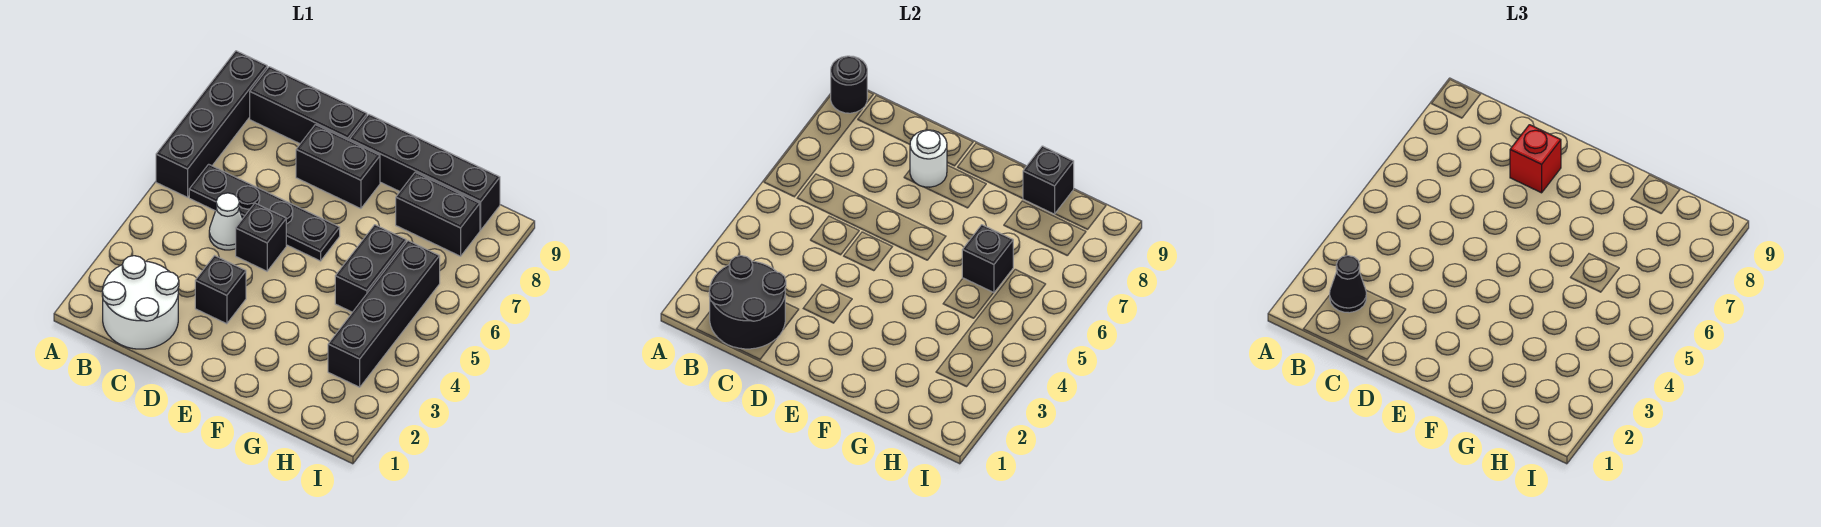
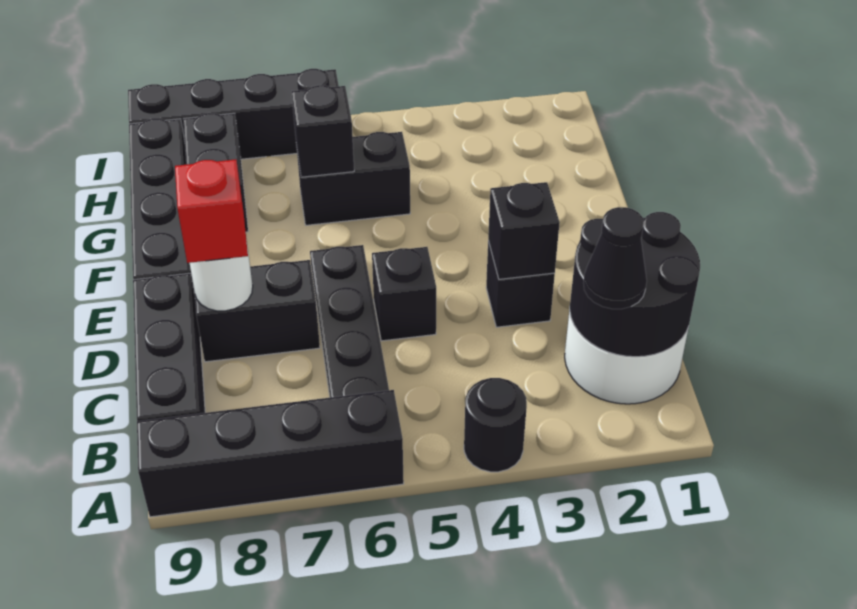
black round brick A9 level 2 -> black round brick A4 level 1
white cone C5 level 1 -> none
black brick D8:E8 level 1 -> black brick D7:D8 level 1
black brick G9 level 2 -> black brick D3 level 2
black brick H3:H6 level 1 -> black brick I6:I9 level 1

